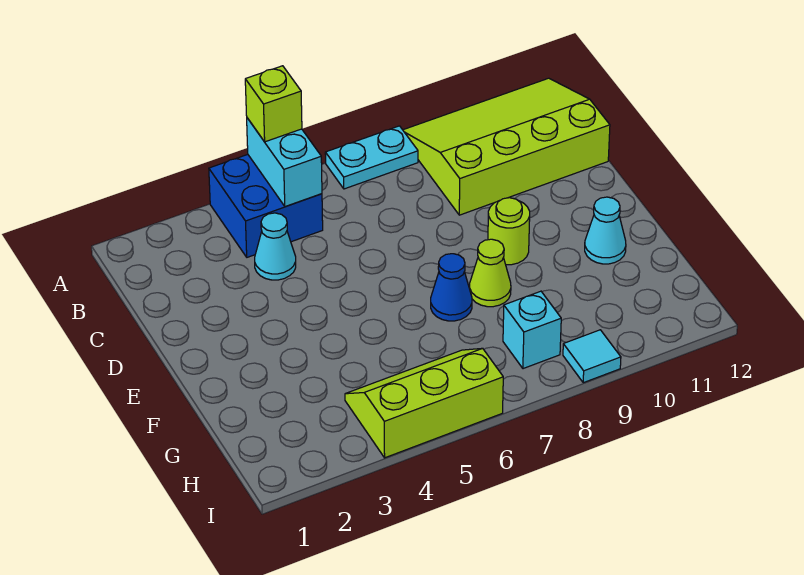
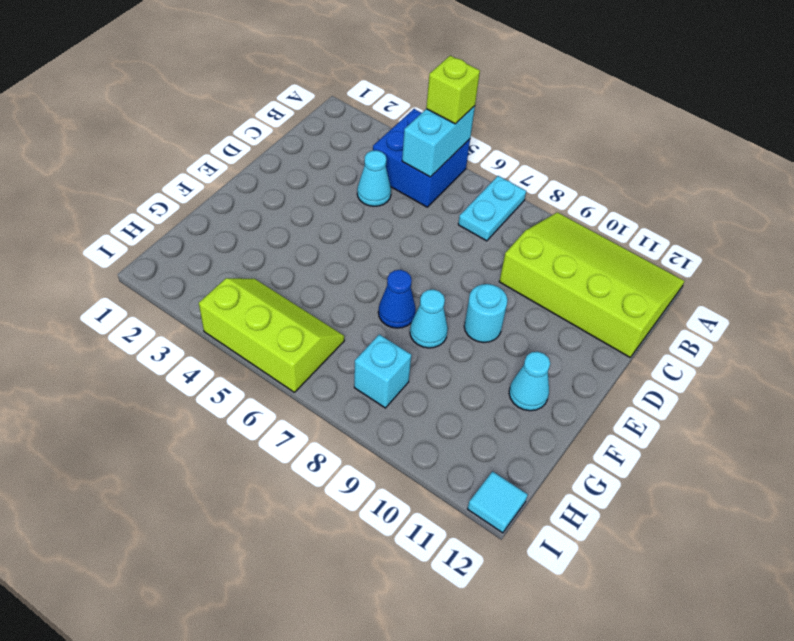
cyan plate A7:A8 level 1 -> cyan plate A7:B7 level 1
lime round brick E9 level 1 -> cyan round brick E9 level 1
lime cone F8 level 1 -> cyan cone F8 level 1
cyan tile I9 level 1 -> cyan tile I12 level 1

